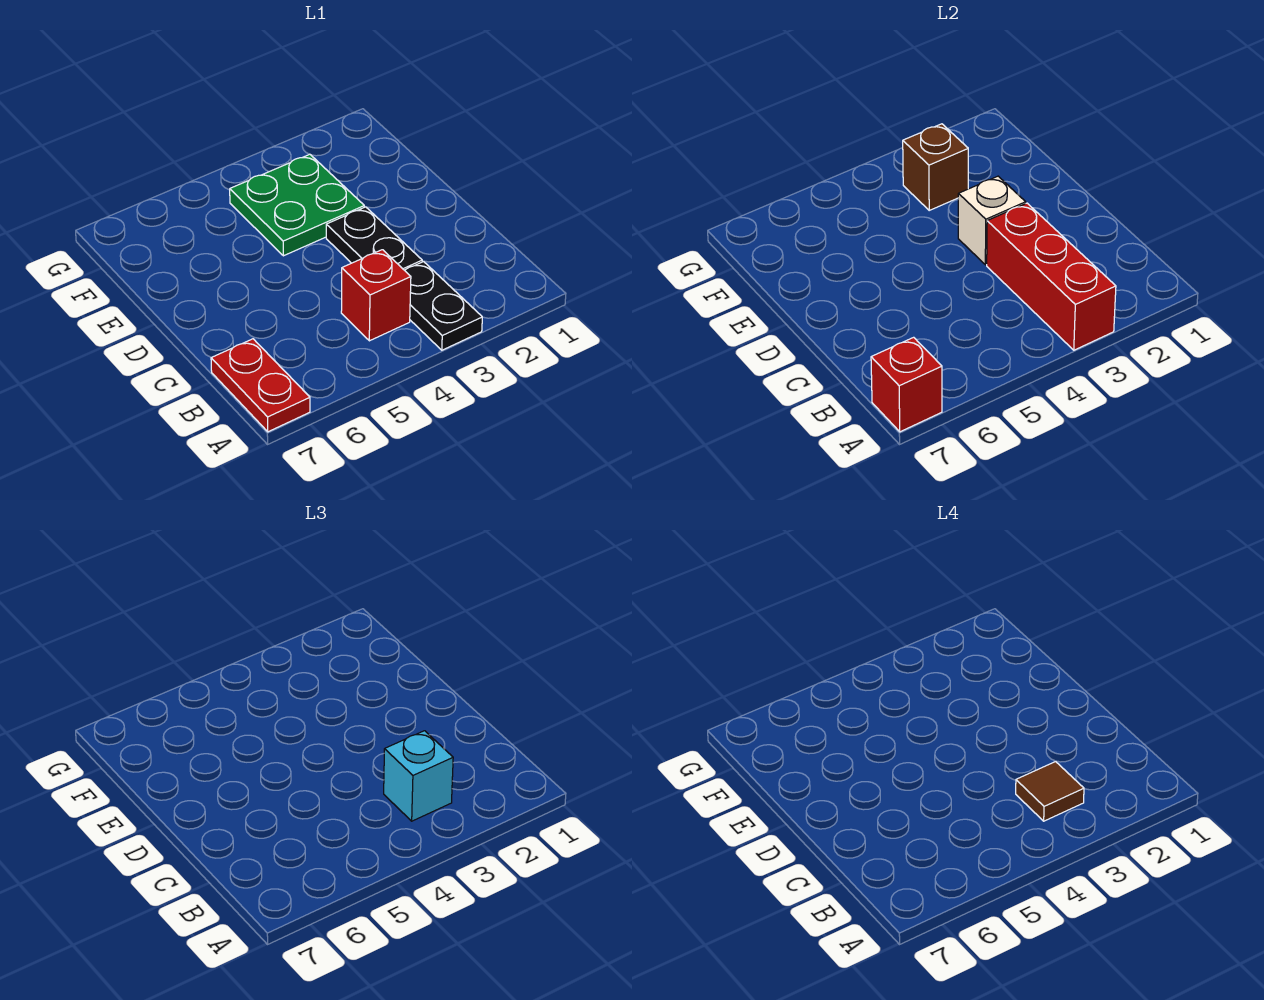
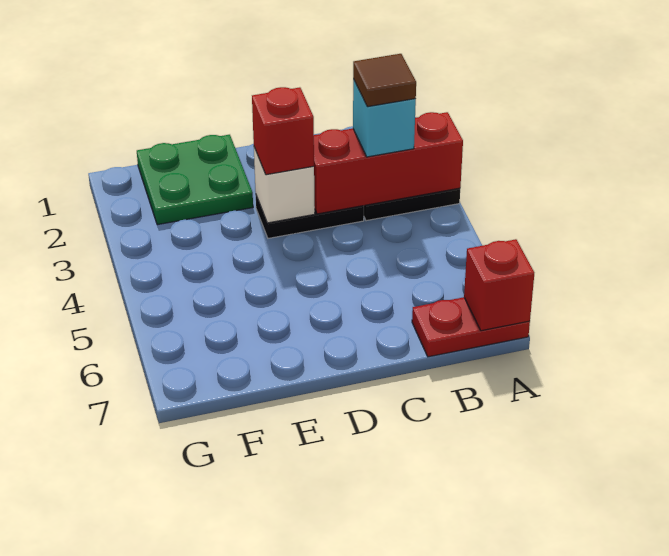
red brick B4 level 1 -> red brick D3 level 3
green plate E3:F4 level 1 -> green plate E1:F2 level 1
brown brick F3 level 2 -> none

